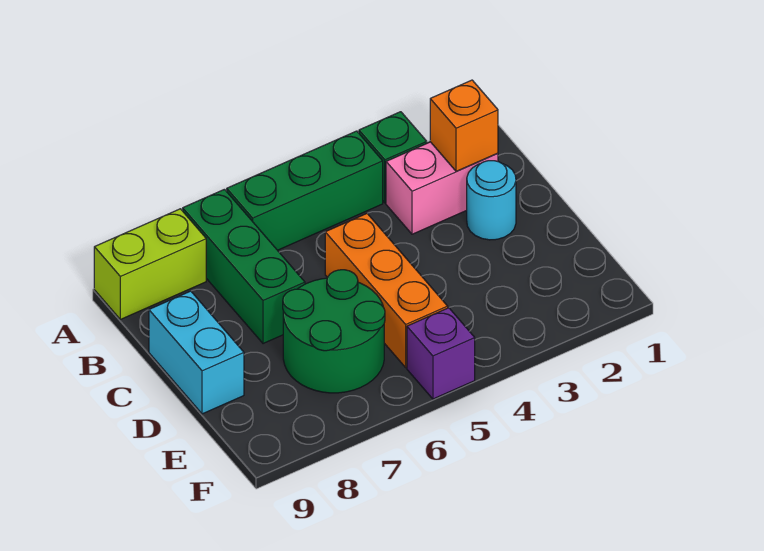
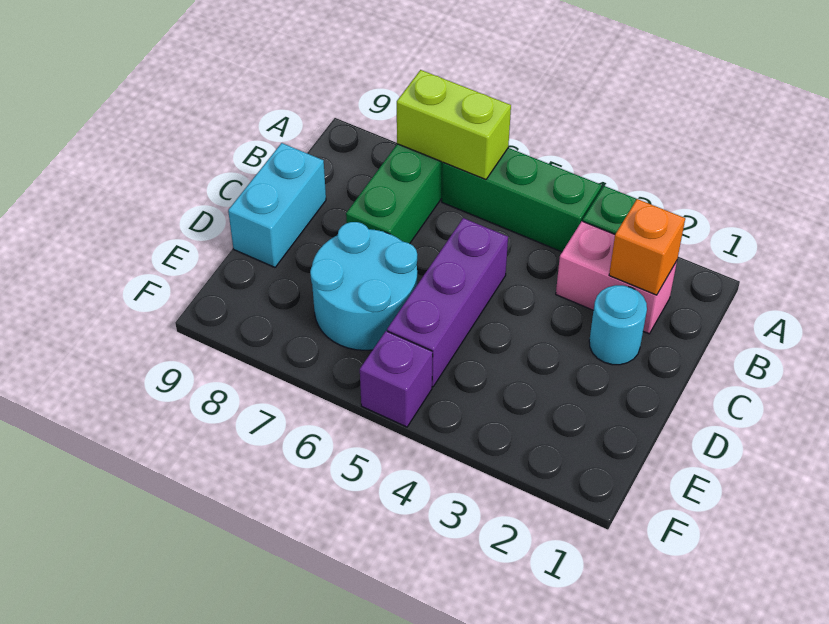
lime brick A8:A9 level 1 -> lime brick A6:A7 level 2
orange brick C5:E5 level 1 -> purple brick C5:E5 level 1
green round brick D6:E7 level 1 -> cyan round brick D6:E7 level 1

